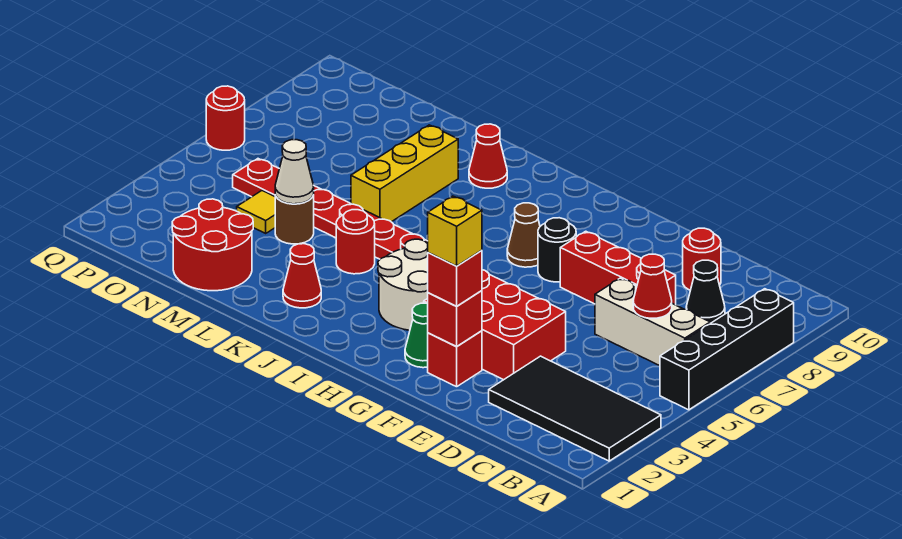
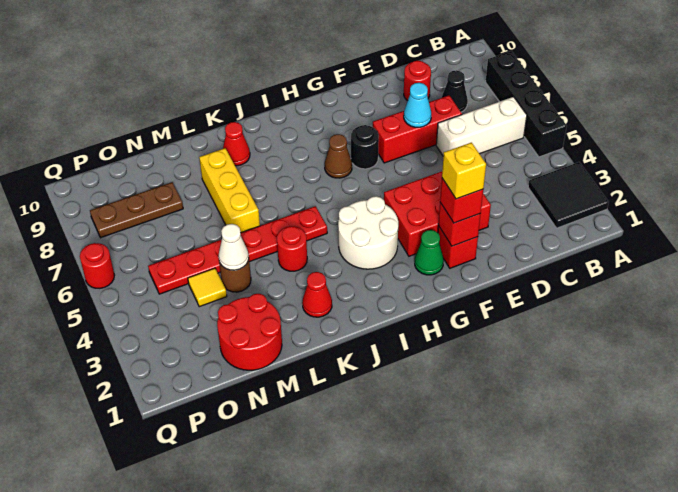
black tile A2:D3 level 1 -> black tile A2:B3 level 1
red cone C6 level 2 -> none
none -> cyan cone E7 level 2
none -> brown plate N8:P8 level 1

